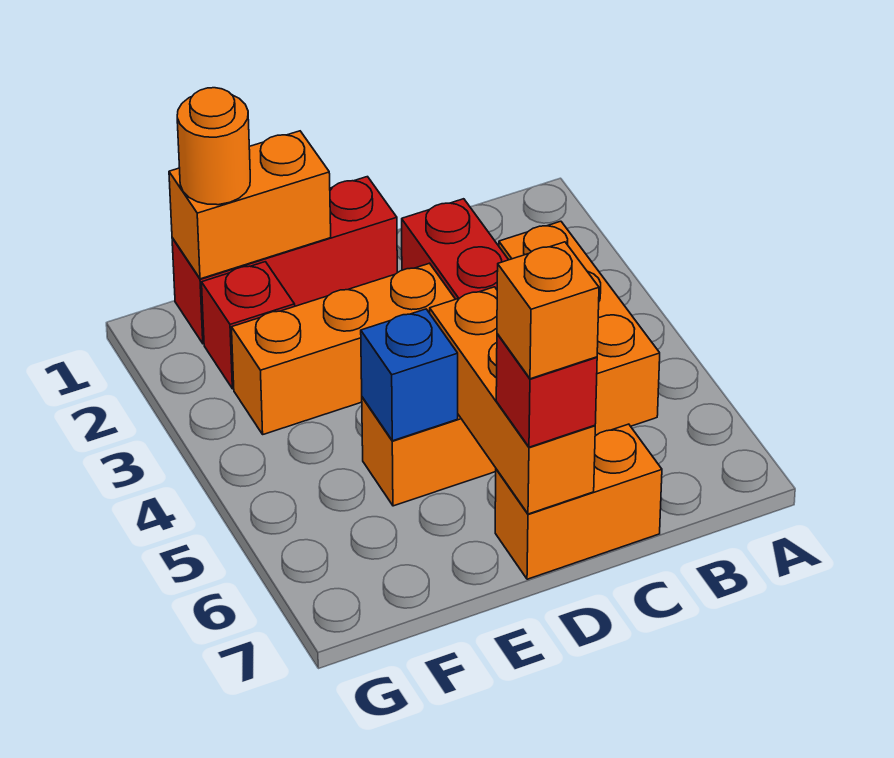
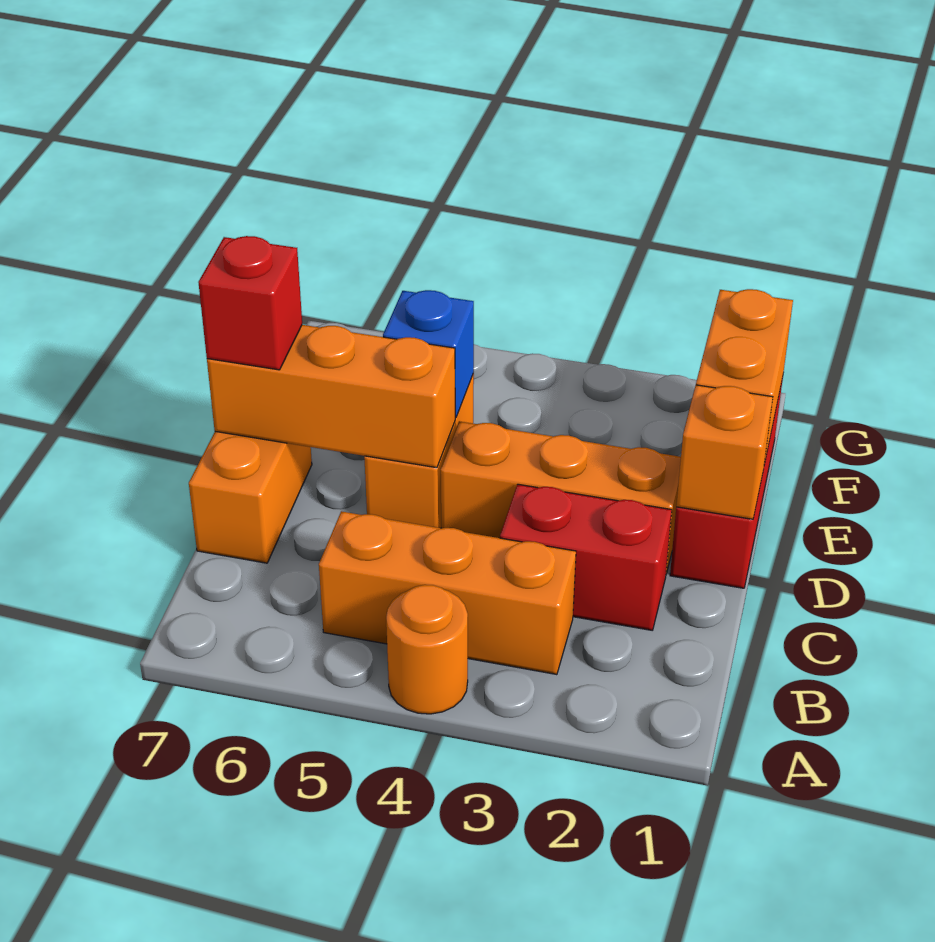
orange brick D3:F3 level 1 -> orange brick D2:D4 level 1
orange brick D7 level 4 -> orange brick D1 level 2
orange round brick F1 level 3 -> orange round brick A4 level 1
red brick F2 level 1 -> none

